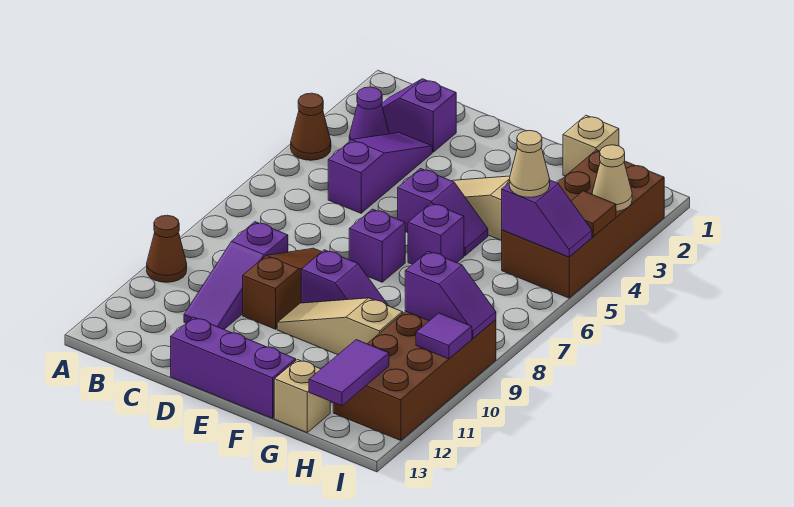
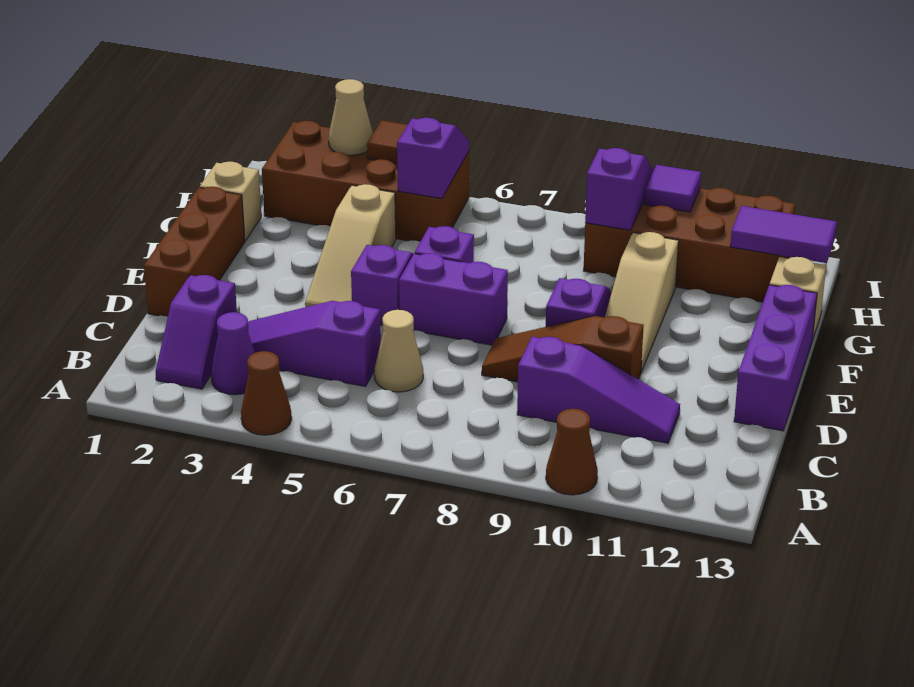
none -> brown brick D1:F1 level 1
purple brick E7 level 1 -> purple brick E6:E7 level 1
tan cone H5 level 3 -> tan cone C6 level 1

